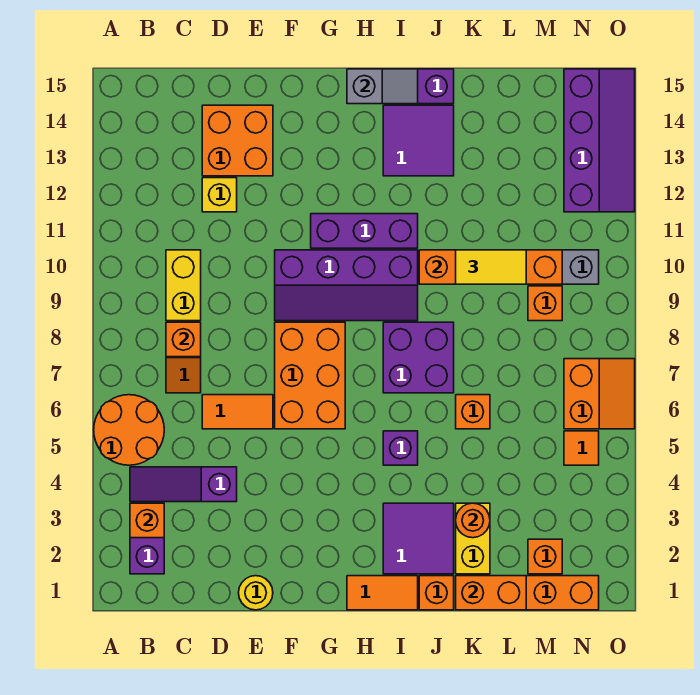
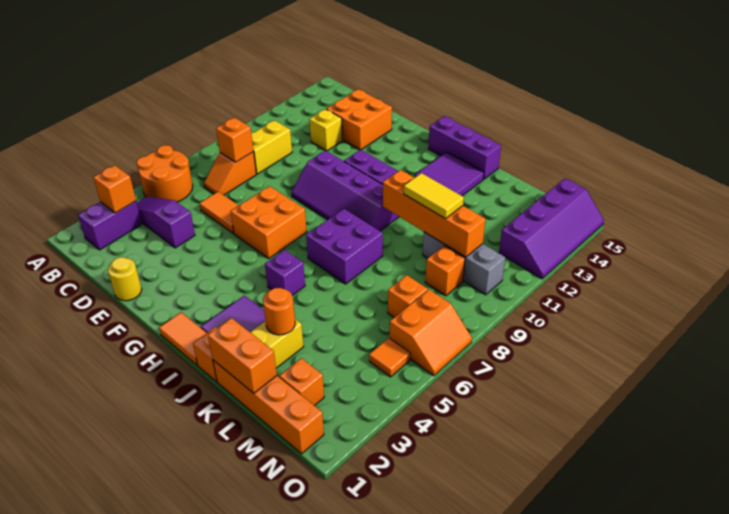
orange brick F6:G8 level 1 -> orange brick F6:G7 level 1
grey slope H15:I15 level 2 top H -> none
orange brick K6 level 1 -> orange brick M7 level 1

